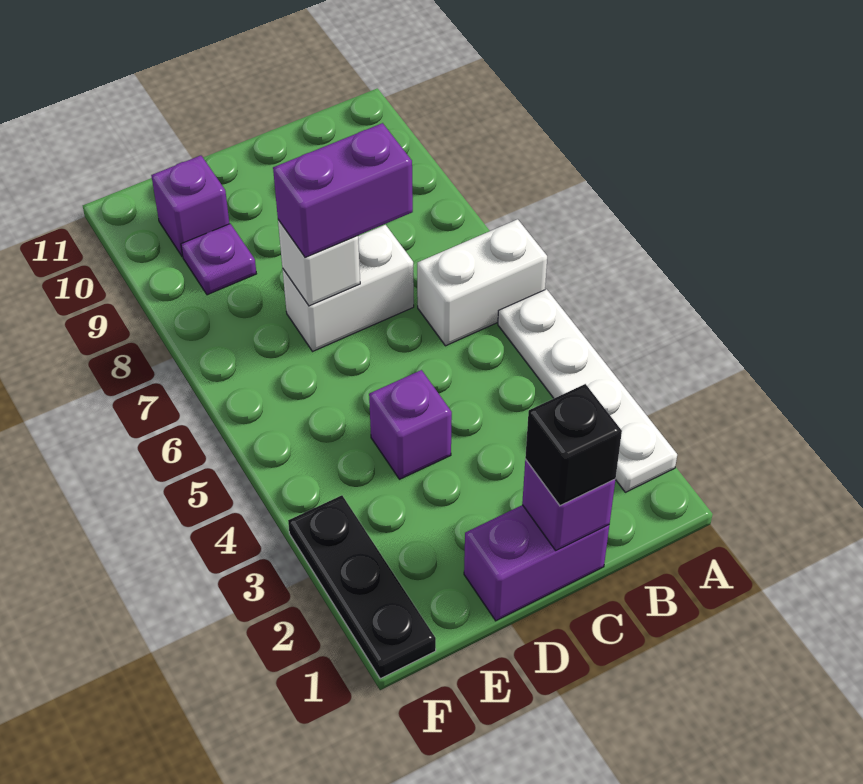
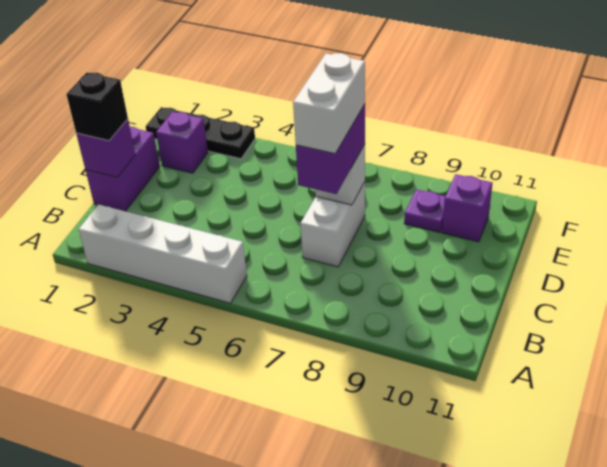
white plate A2:A5 level 1 -> white brick A2:A5 level 1
white brick A6:B6 level 1 -> white brick C7:D7 level 4
purple brick D4 level 1 -> purple brick E2 level 1

